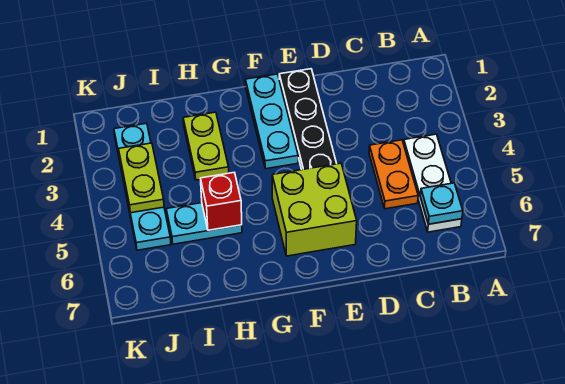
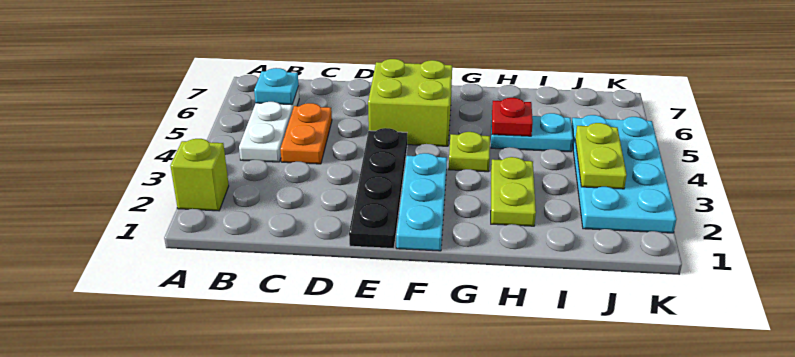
none -> lime brick A2 level 1
none -> lime plate G4 level 1
red brick H5 level 2 -> red plate H5 level 2
cyan plate J2:J5 level 1 -> cyan plate J2:K5 level 1

